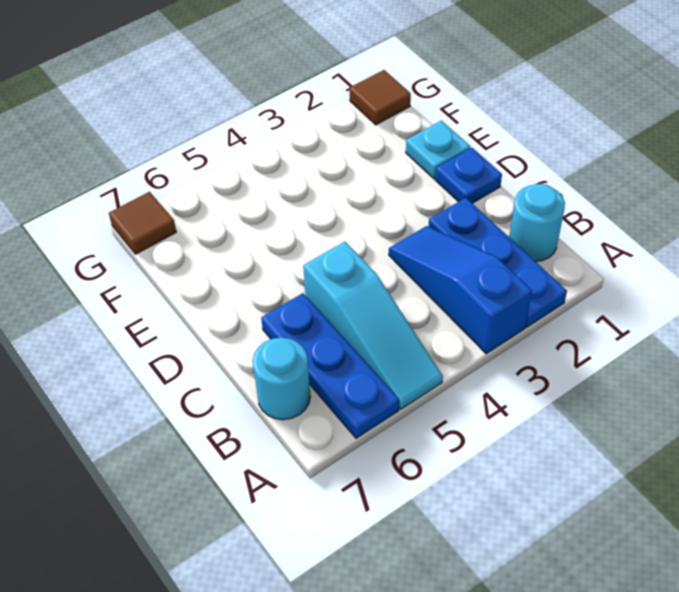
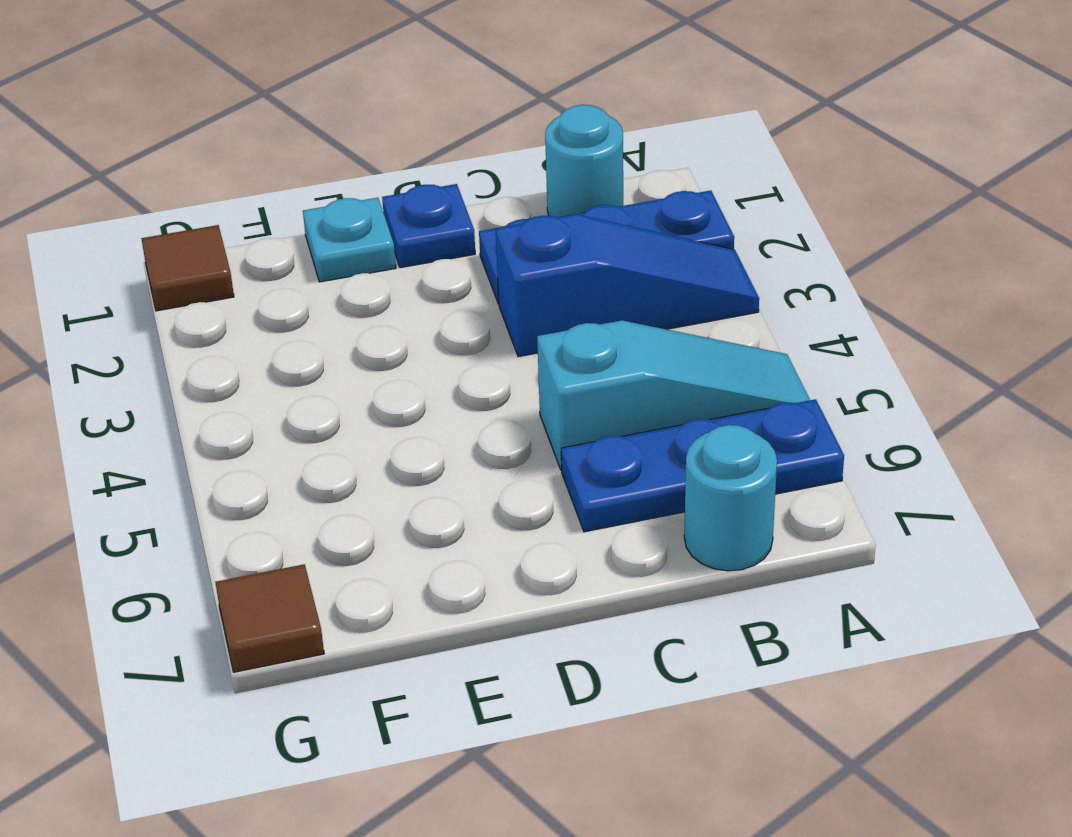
blue slope A3:C3 level 1 top A -> blue slope A3:C3 level 1 top C

